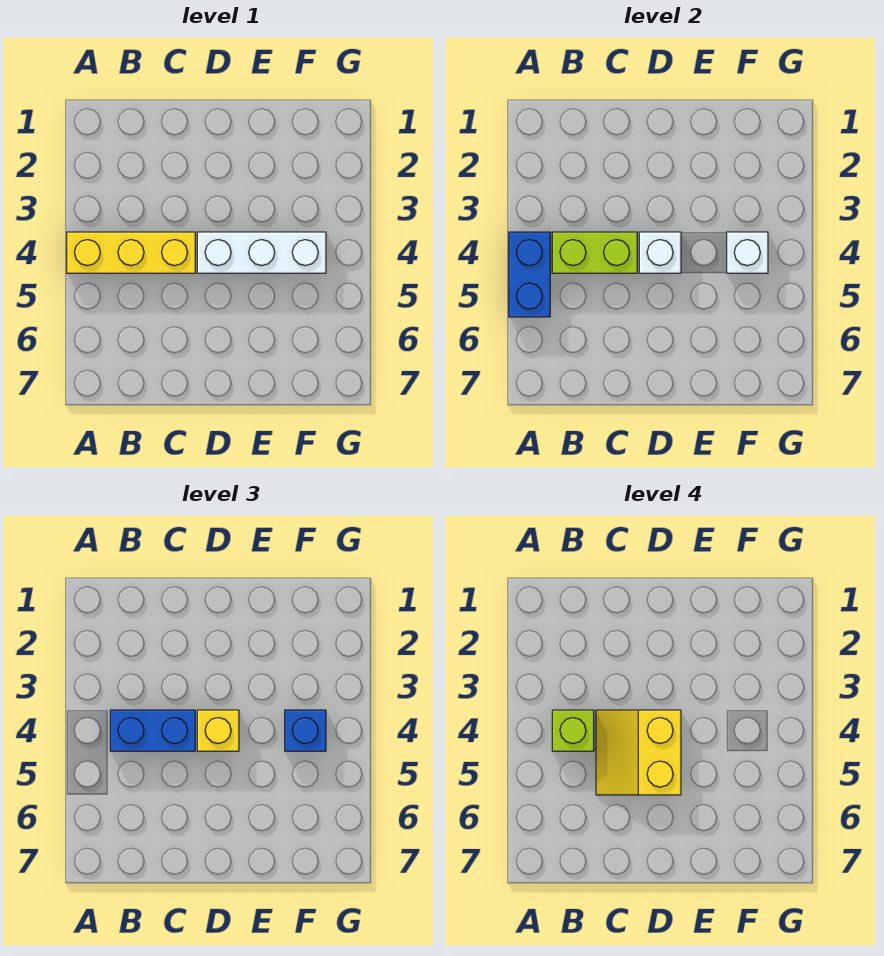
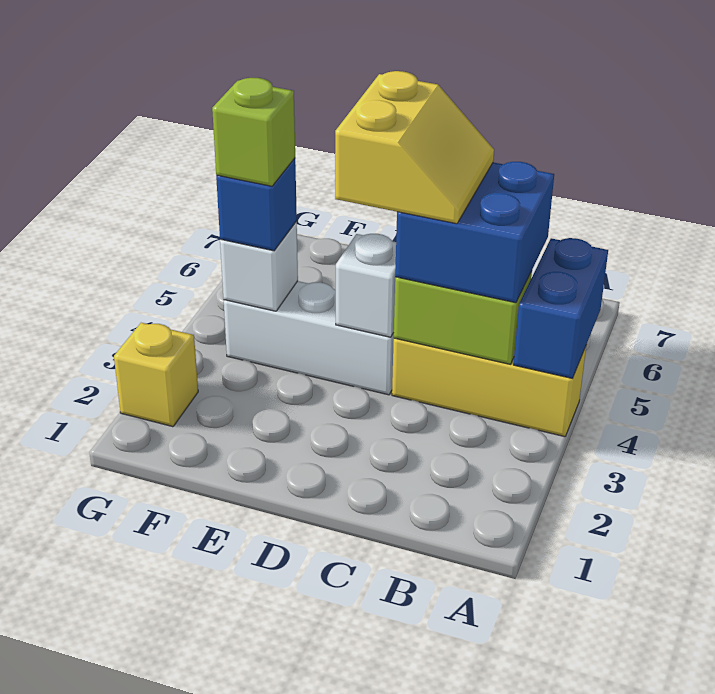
blue brick B4:C4 level 3 -> blue brick B4:C5 level 3
lime brick B4 level 4 -> lime brick F4 level 4
yellow brick D4 level 3 -> yellow brick G2 level 1

